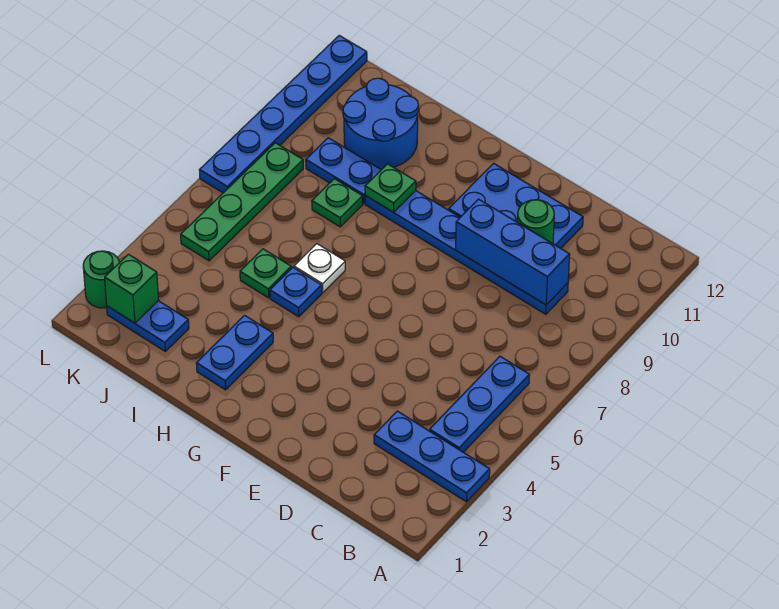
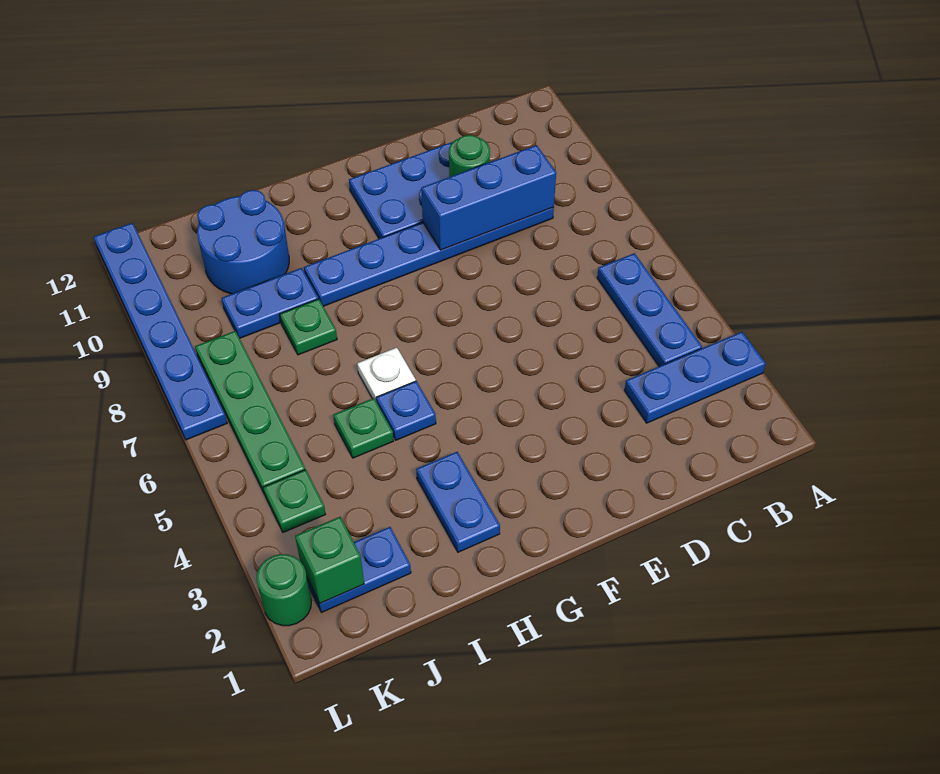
green plate H9 level 2 -> green plate K4 level 1

